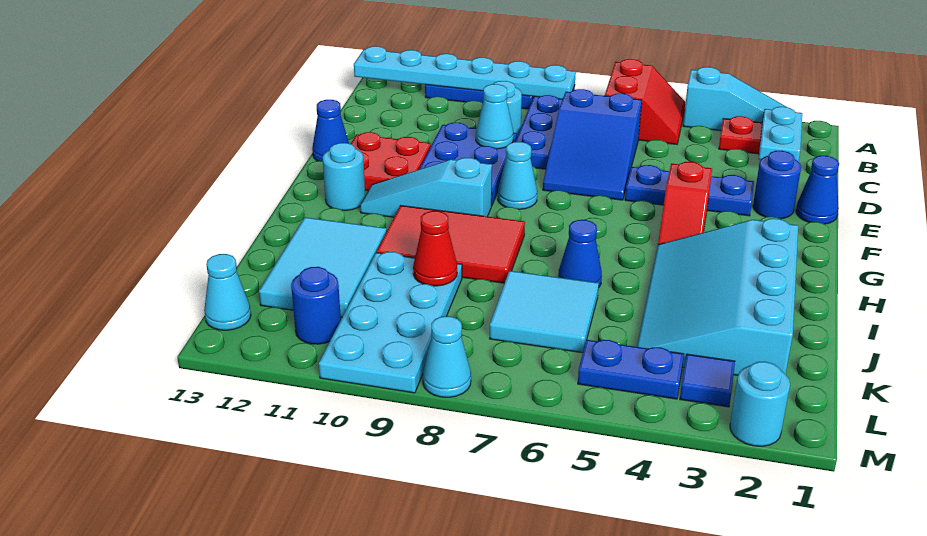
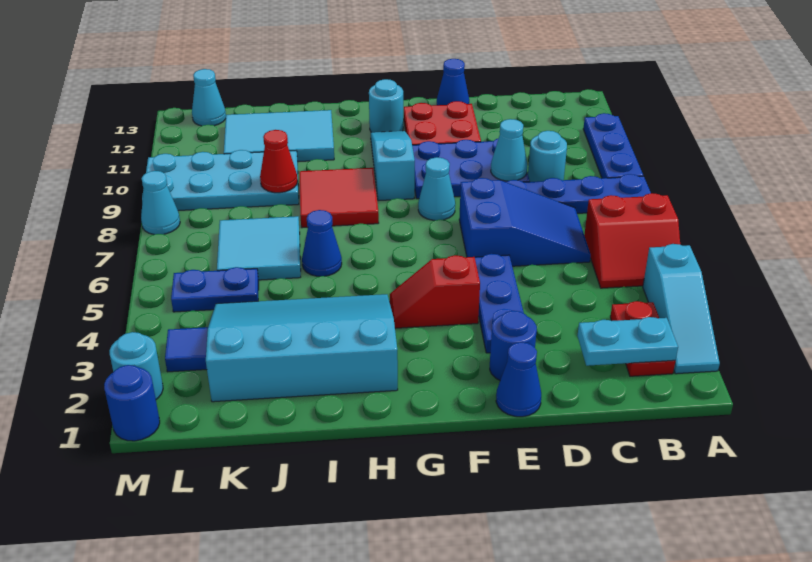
cyan plate A8:A13 level 2 -> none
blue slope C6:E7 level 1 top C -> blue slope C6:E7 level 1 top E
red tile H8:I10 level 1 -> red tile H8:I9 level 1
blue plate L4:L5 level 1 -> blue plate K5:L5 level 1
blue round brick L11 level 1 -> blue round brick M1 level 1

